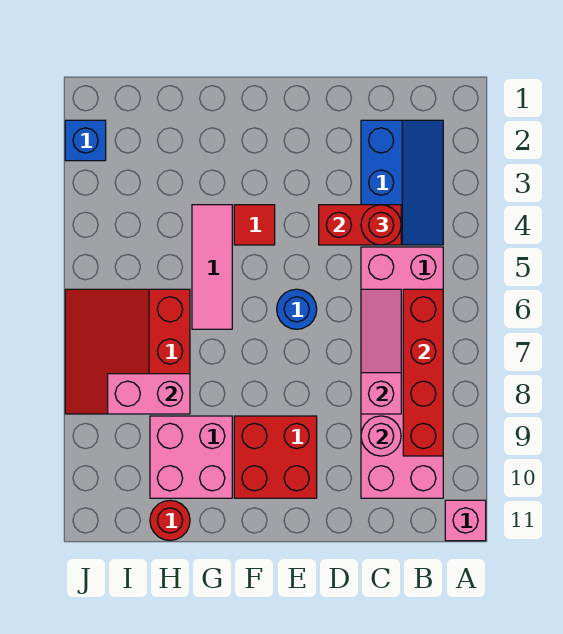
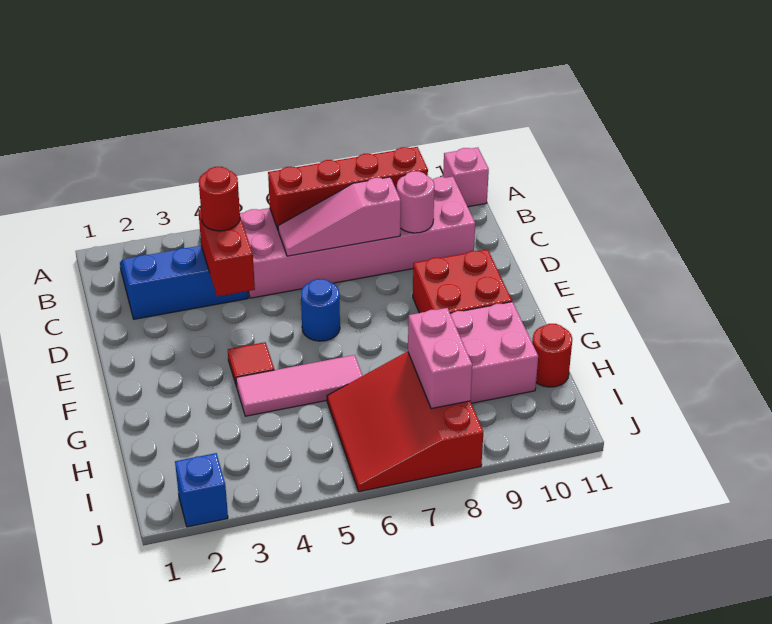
red slope H6:J8 level 1 top H -> red slope H6:J8 level 1 top 8

